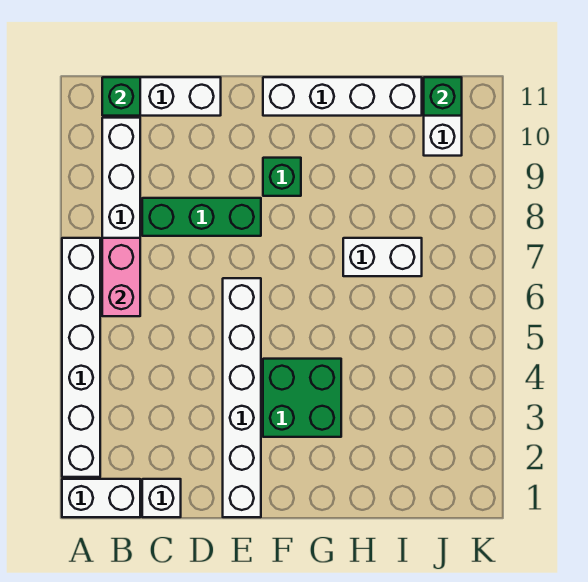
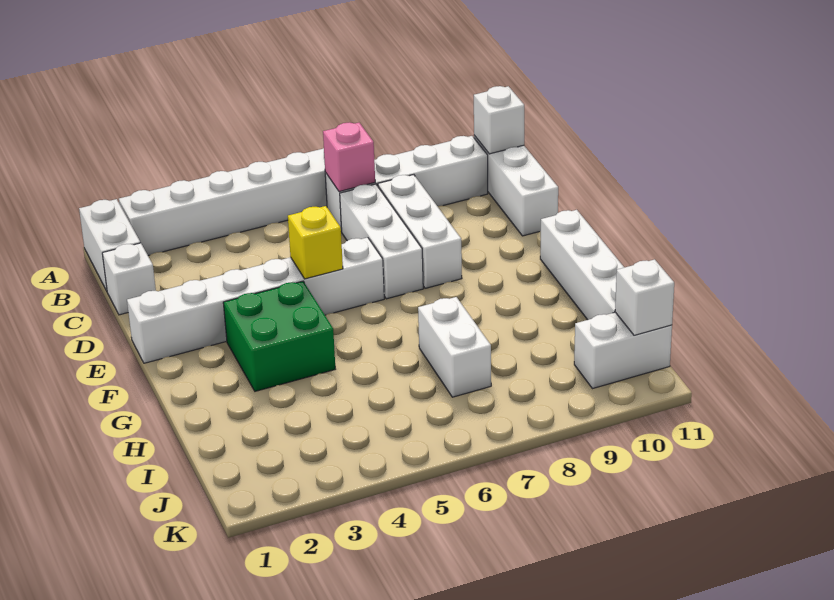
pink brick B6:B7 level 2 -> pink brick B7 level 2
green brick B11 level 2 -> white brick B11 level 2
none -> white brick C7:E7 level 1
green brick C8:E8 level 1 -> white brick C8:E8 level 1
none -> yellow brick E5 level 2
green brick F9 level 1 -> none
green brick J11 level 2 -> white brick J11 level 2

